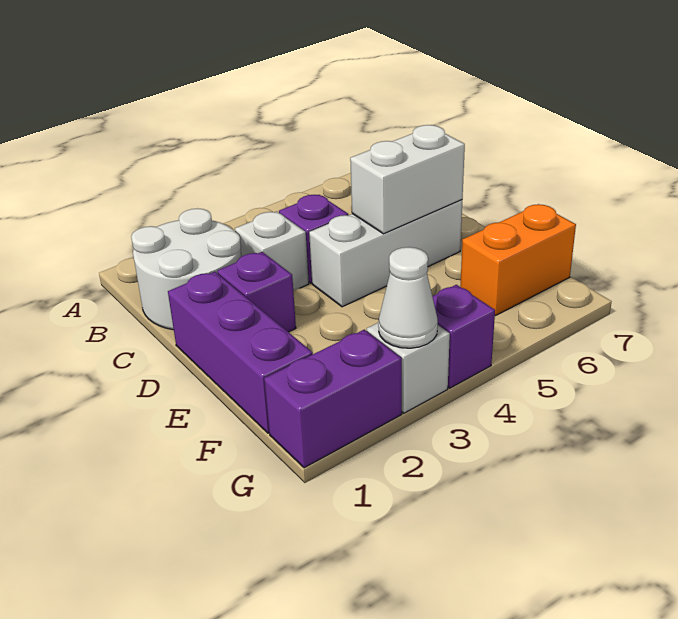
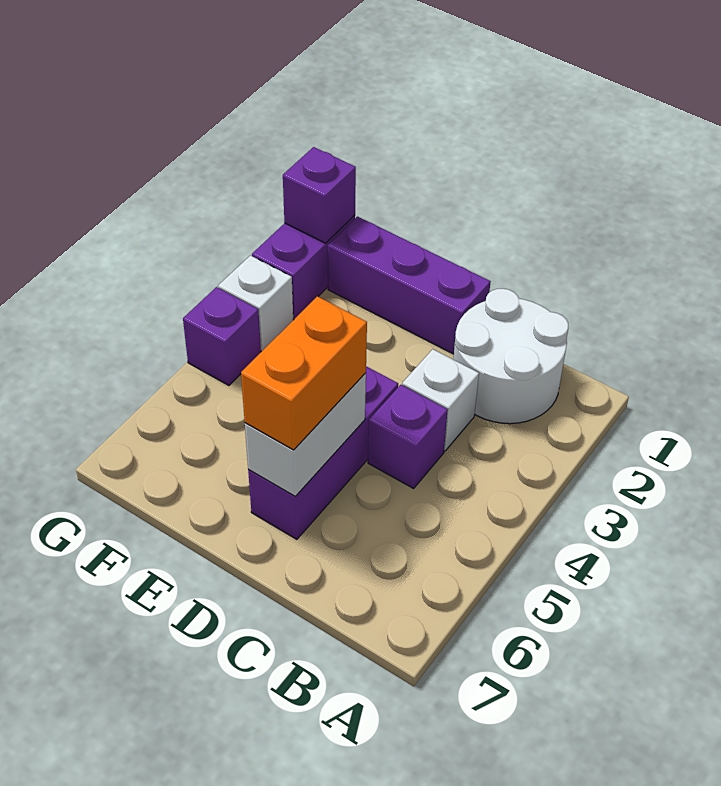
purple brick D2 level 1 -> purple brick G1 level 2
white brick D4:D6 level 1 -> purple brick D4:D6 level 1
orange brick F6:F7 level 1 -> orange brick D5:D6 level 3
white cone G3 level 2 -> none

